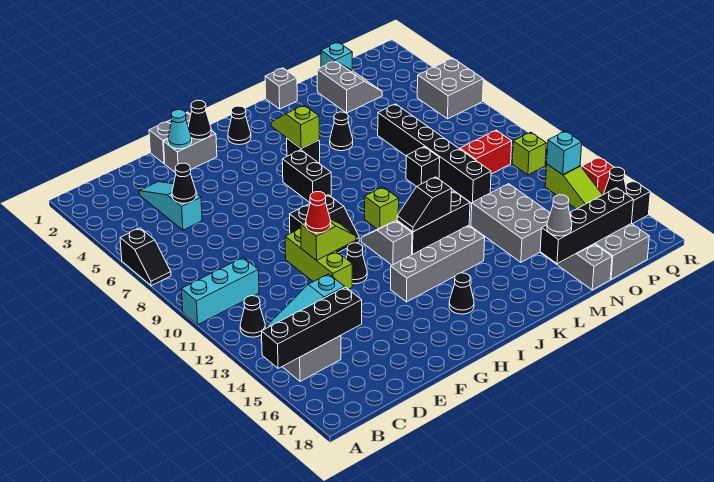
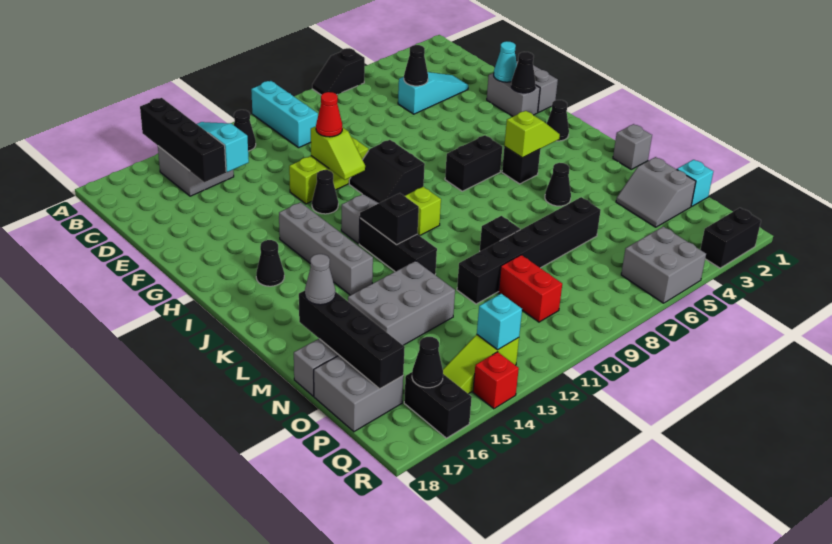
grey slope N2:O3 level 1 top N -> grey slope N2:O3 level 1 top 2
lime brick Q11 level 1 -> none
none -> black brick R2:R3 level 1

